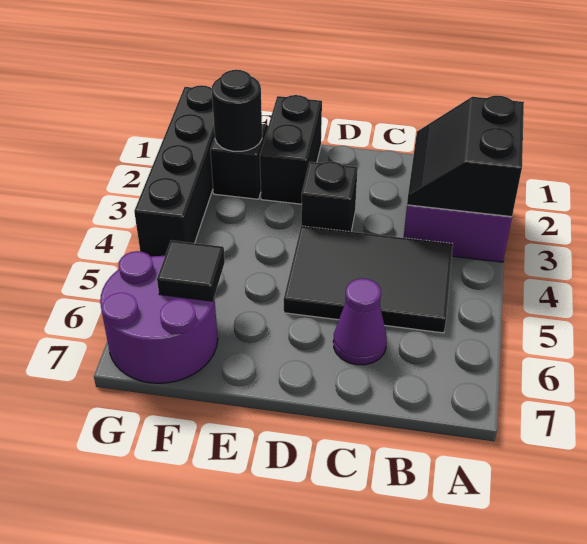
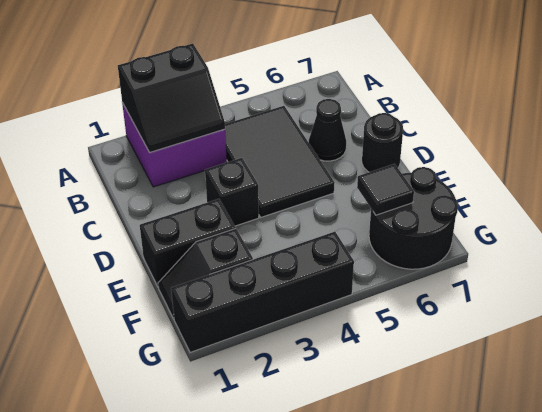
purple cone C6 level 1 -> black cone C6 level 1
black round brick F2 level 2 -> black round brick D7 level 1
purple round brick F6:G7 level 1 -> black round brick F6:G7 level 1

